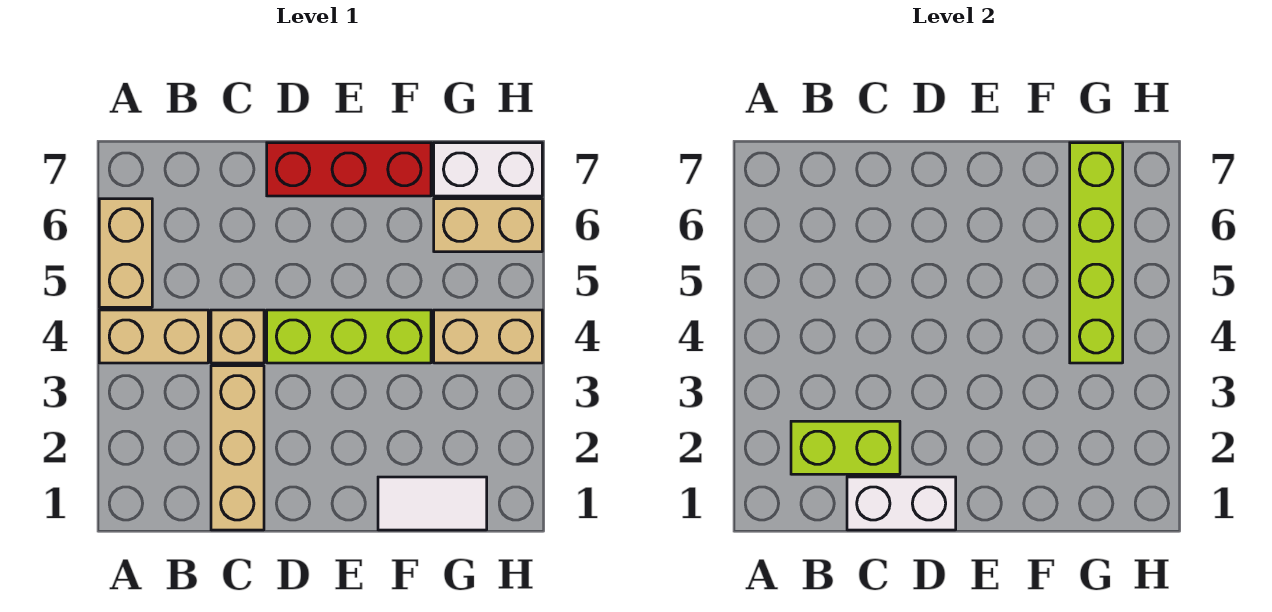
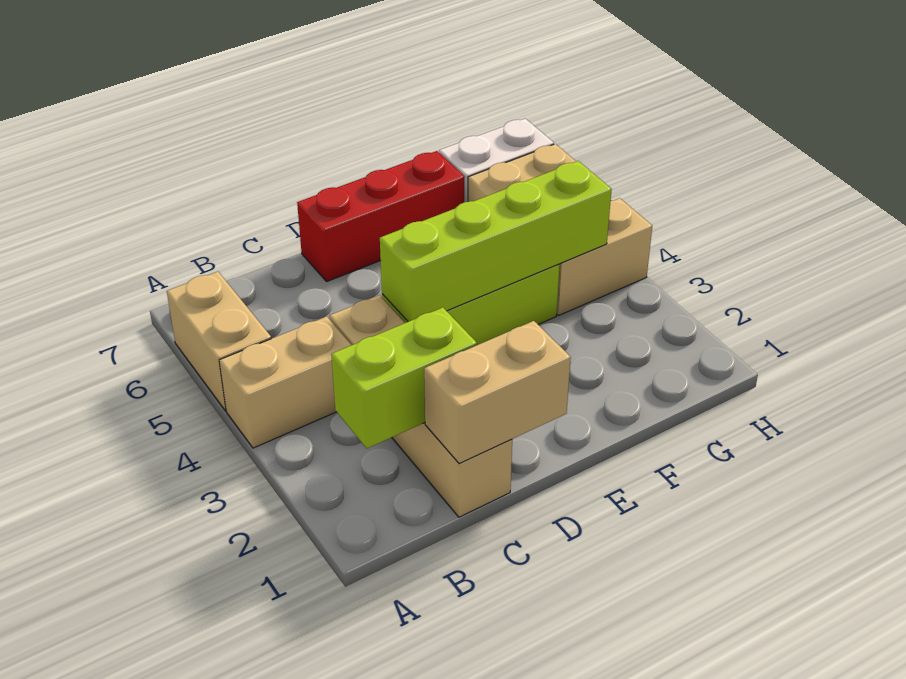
white brick C1:D1 level 2 -> tan brick C1:D1 level 2
white tile F1:G1 level 1 -> none
lime brick G4:G7 level 2 -> lime brick D4:G4 level 2

